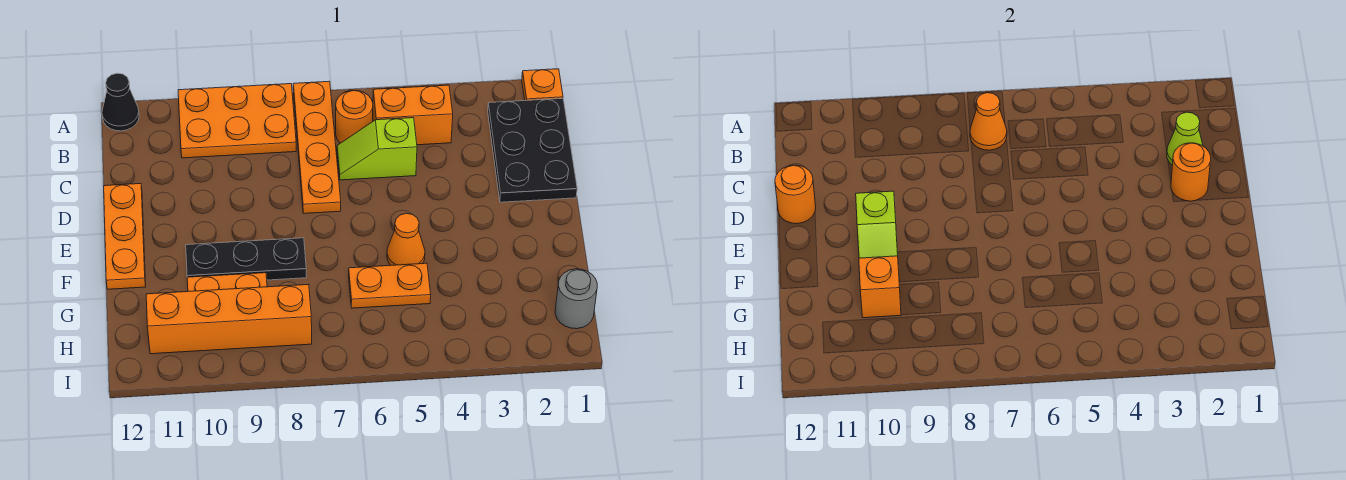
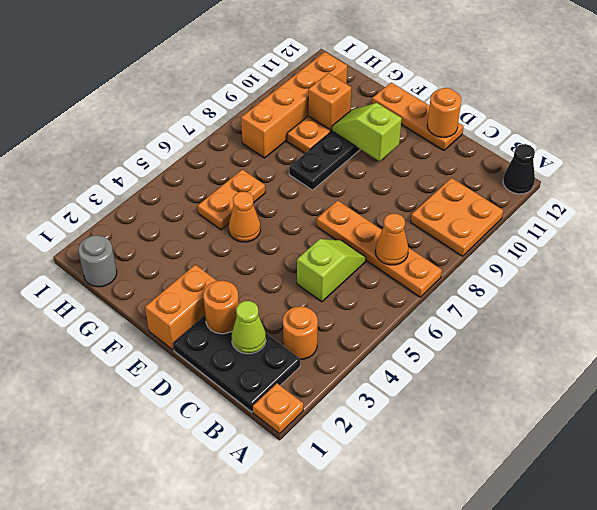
orange plate A8:B10 level 1 -> orange plate A9:B10 level 1
orange brick B4:B5 level 1 -> orange brick E1:E2 level 1
orange round brick B6 level 1 -> orange round brick B3 level 1

